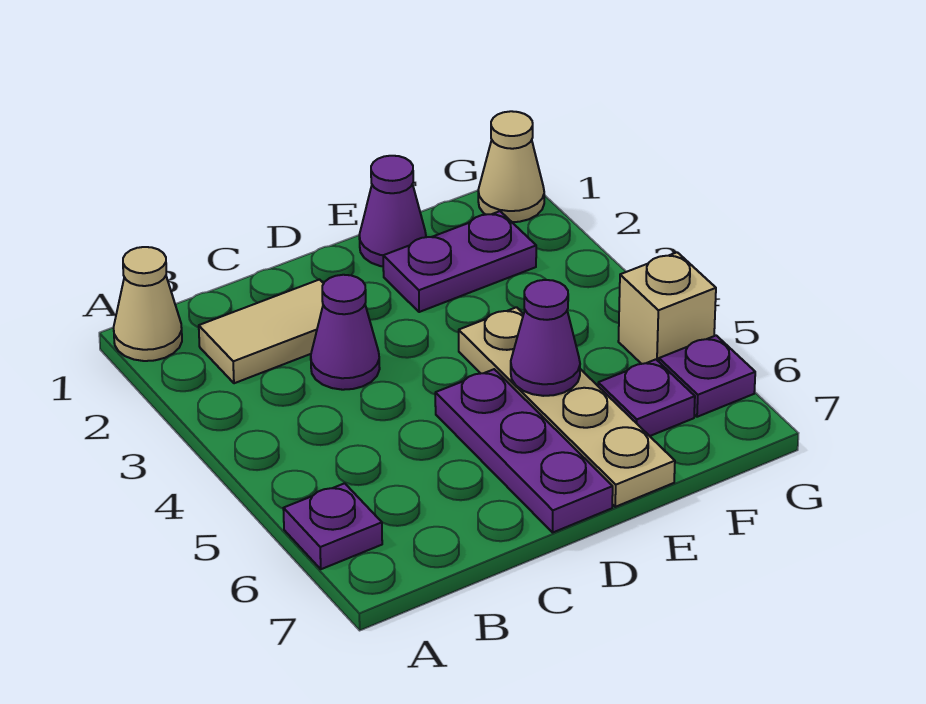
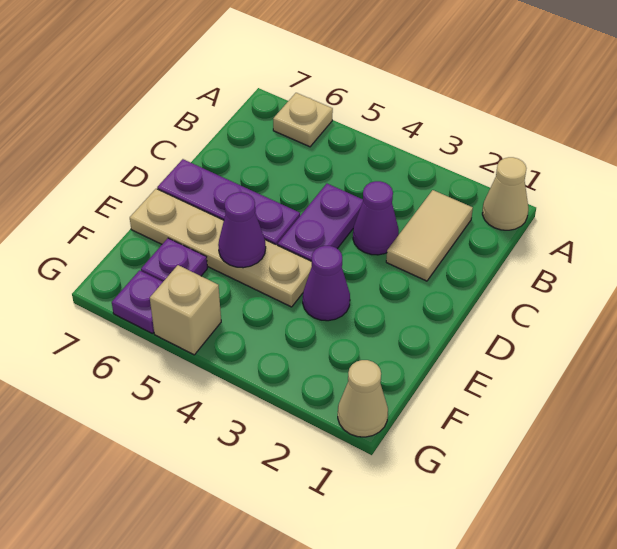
purple plate A6 level 1 -> tan plate A6 level 1
purple cone E1 level 1 -> purple cone E3 level 1
purple plate E2:F2 level 1 -> purple plate C4:D4 level 1

